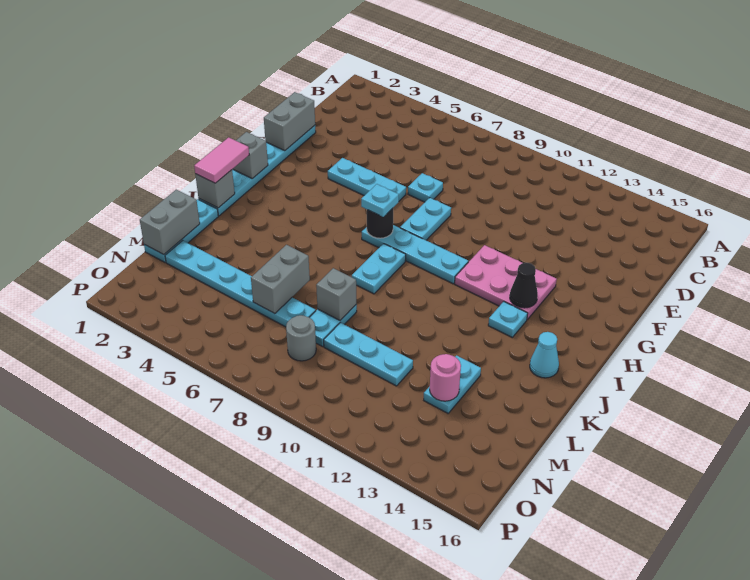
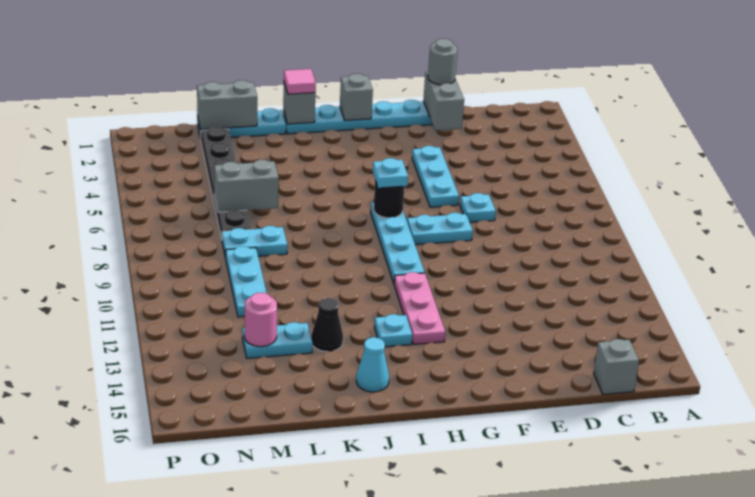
grey brick E1:F1 level 2 -> grey brick E1:E2 level 2
pink plate G11:H13 level 1 -> pink plate H11:H13 level 1
black cone H13 level 2 -> black cone K13 level 1
pink tile I1:J1 level 3 -> pink tile J1 level 3
cyan plate I8:J8 level 1 -> none
grey brick L8 level 2 -> grey brick C16 level 1
cyan plate M2:M7 level 1 -> black plate M2:M7 level 1
grey round brick N8 level 1 -> grey round brick E1 level 3

